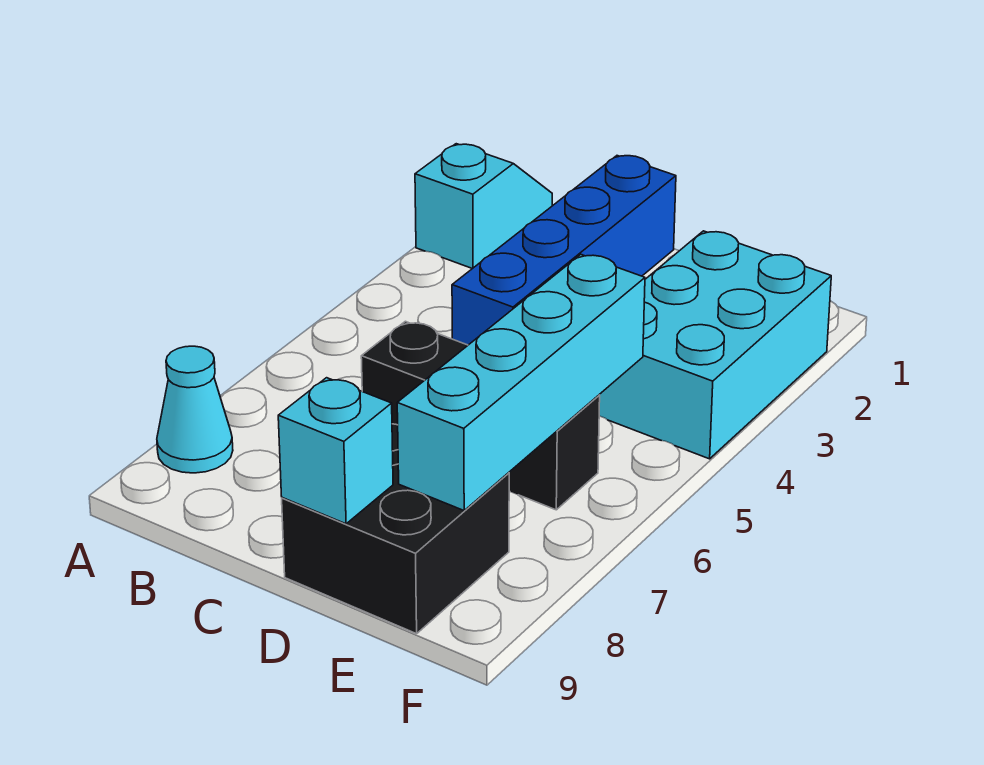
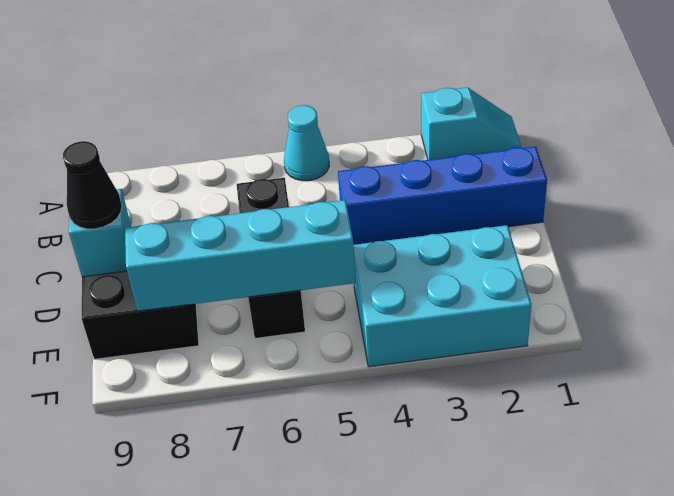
cyan cone A8 level 1 -> cyan cone A5 level 1
none -> black cone D9 level 3

